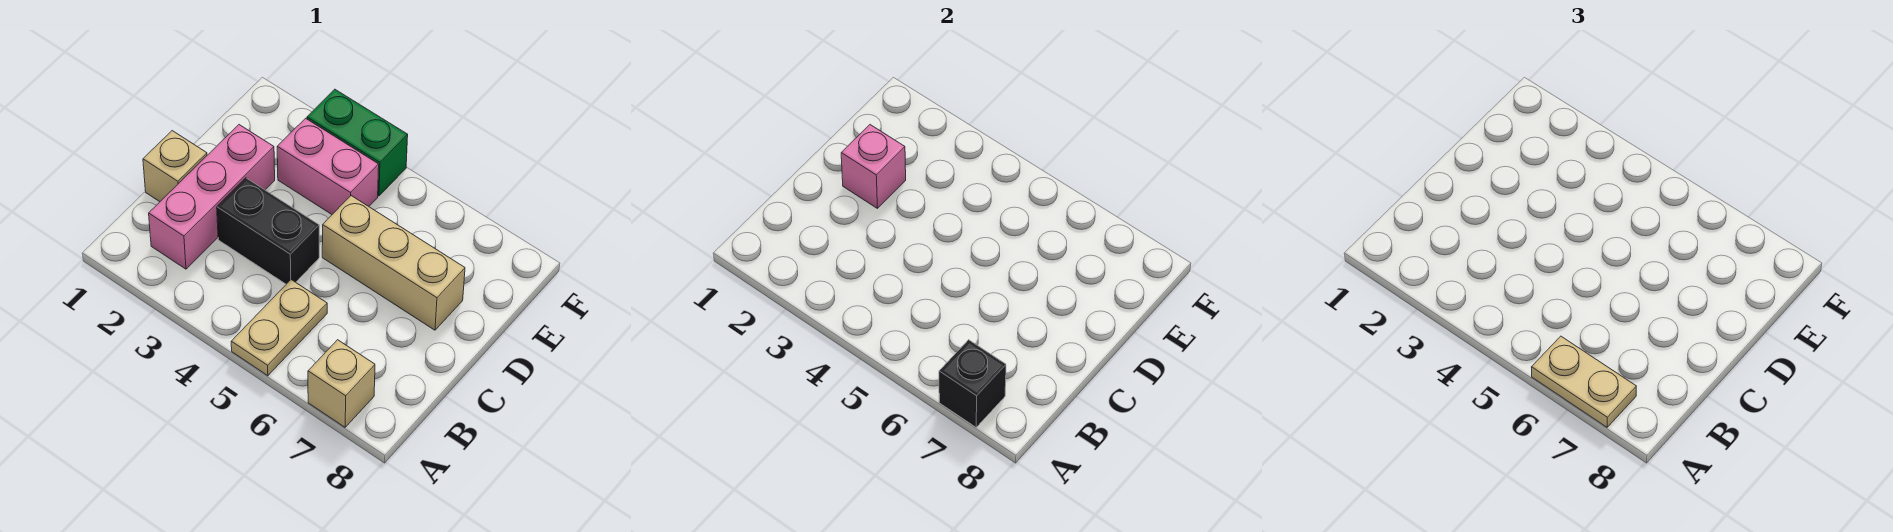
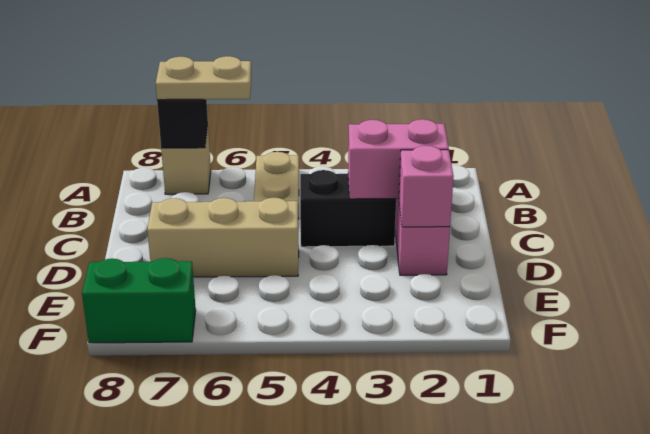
tan brick C1 level 1 -> none
pink brick E3:E4 level 1 -> pink brick C2:C3 level 2
green brick F3:F4 level 1 -> green brick F7:F8 level 1

